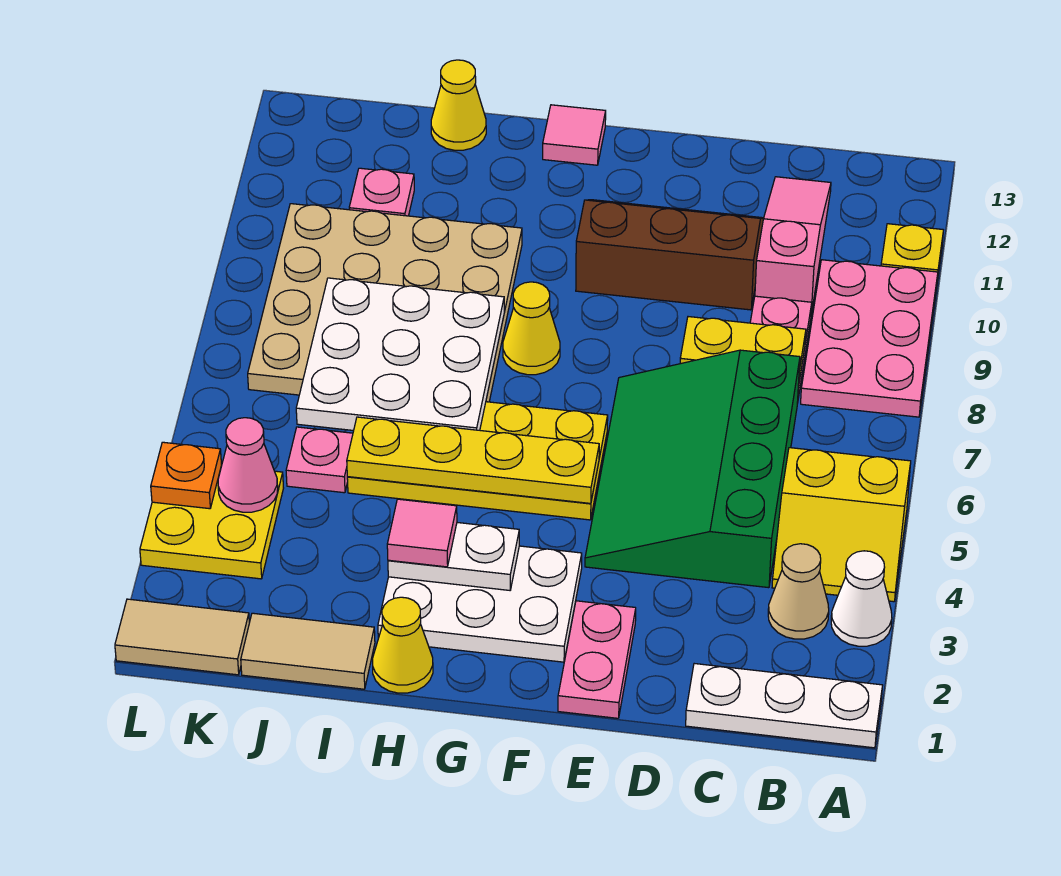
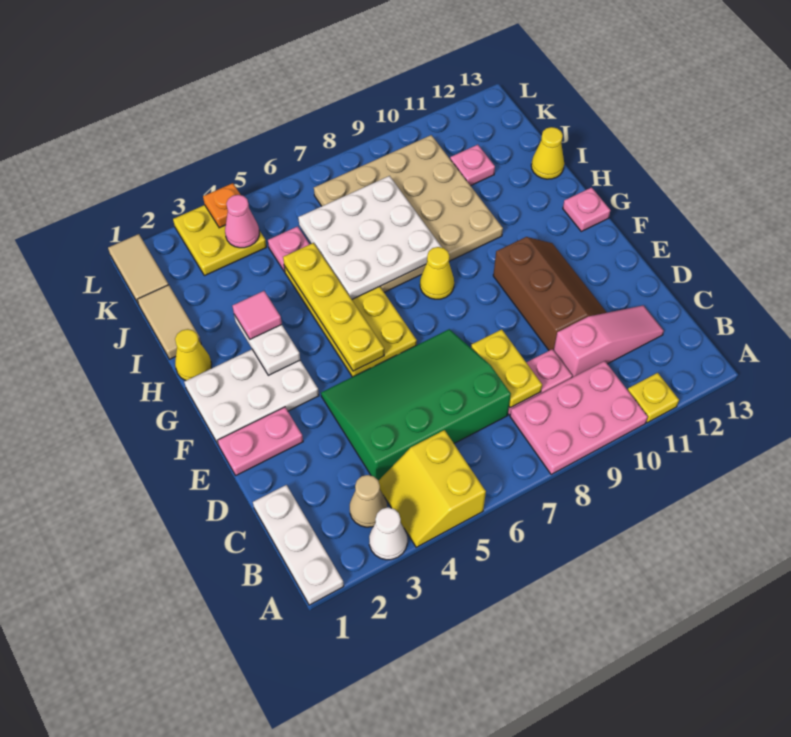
white plate F2:H3 level 1 -> white plate F1:G3 level 1
pink tile G13 level 1 -> pink plate G13 level 1

